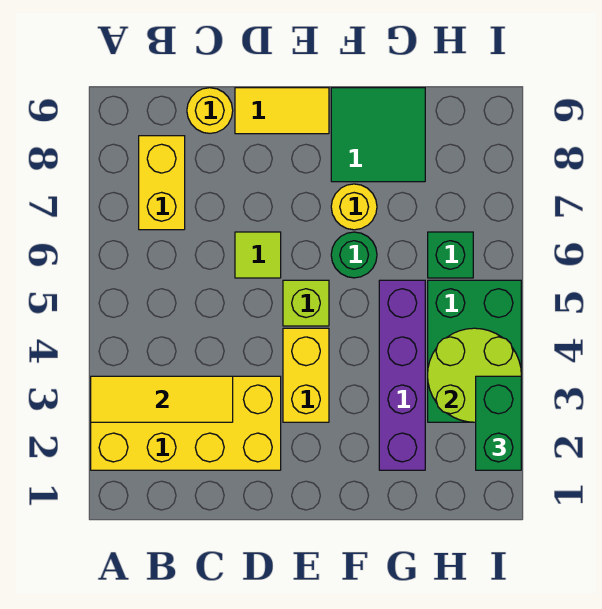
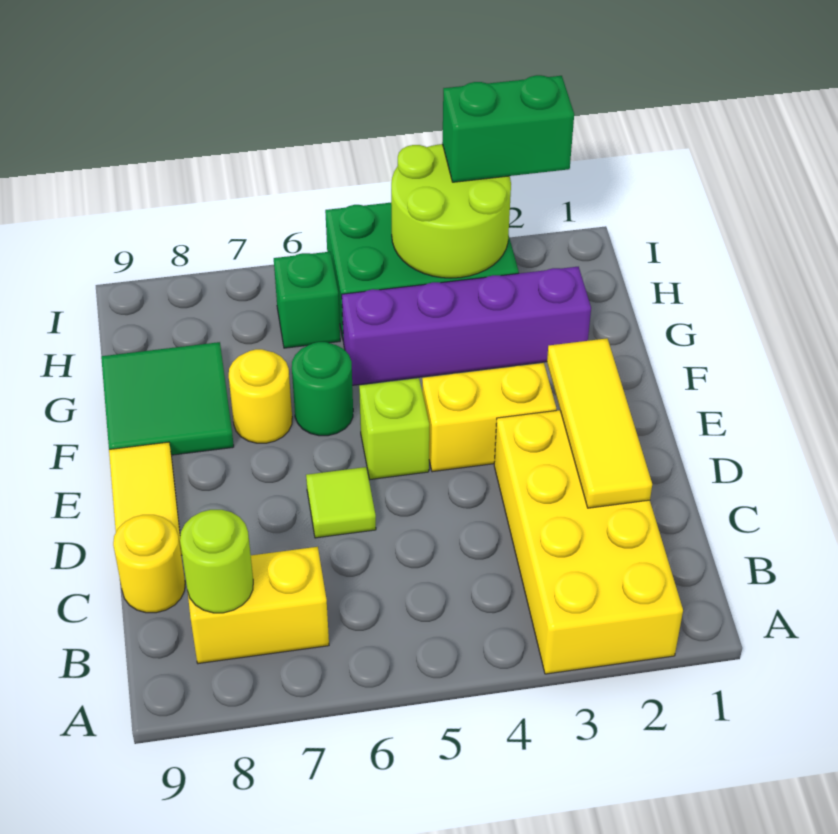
yellow tile A3:C3 level 2 -> yellow tile C2:E2 level 2
none -> lime round brick B8 level 2

